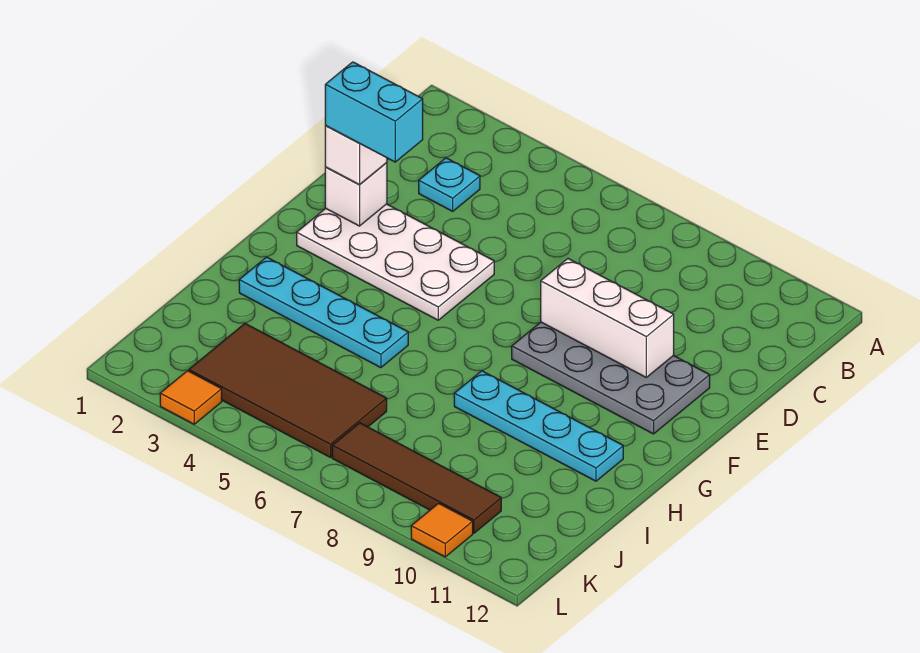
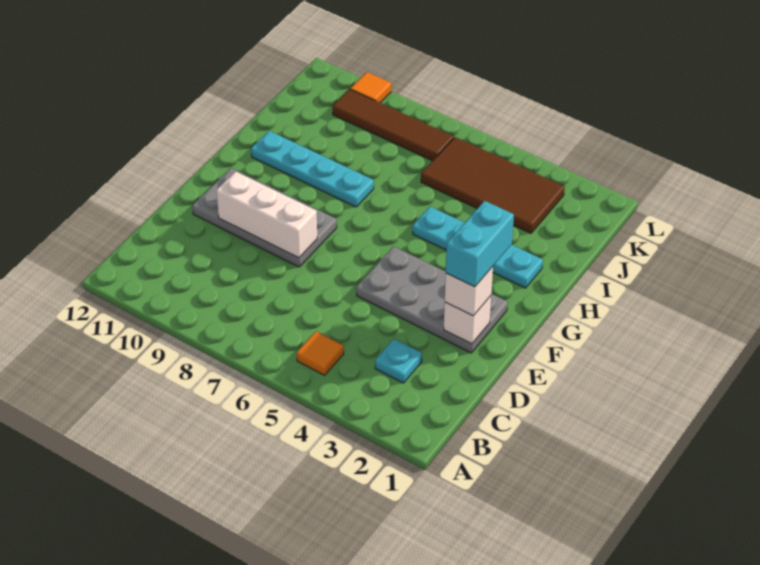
white plate E2:F5 level 1 -> grey plate E2:F5 level 1
cyan brick E2:E3 level 4 -> cyan brick E2:F2 level 4
orange tile L3 level 1 -> orange tile B5 level 1

